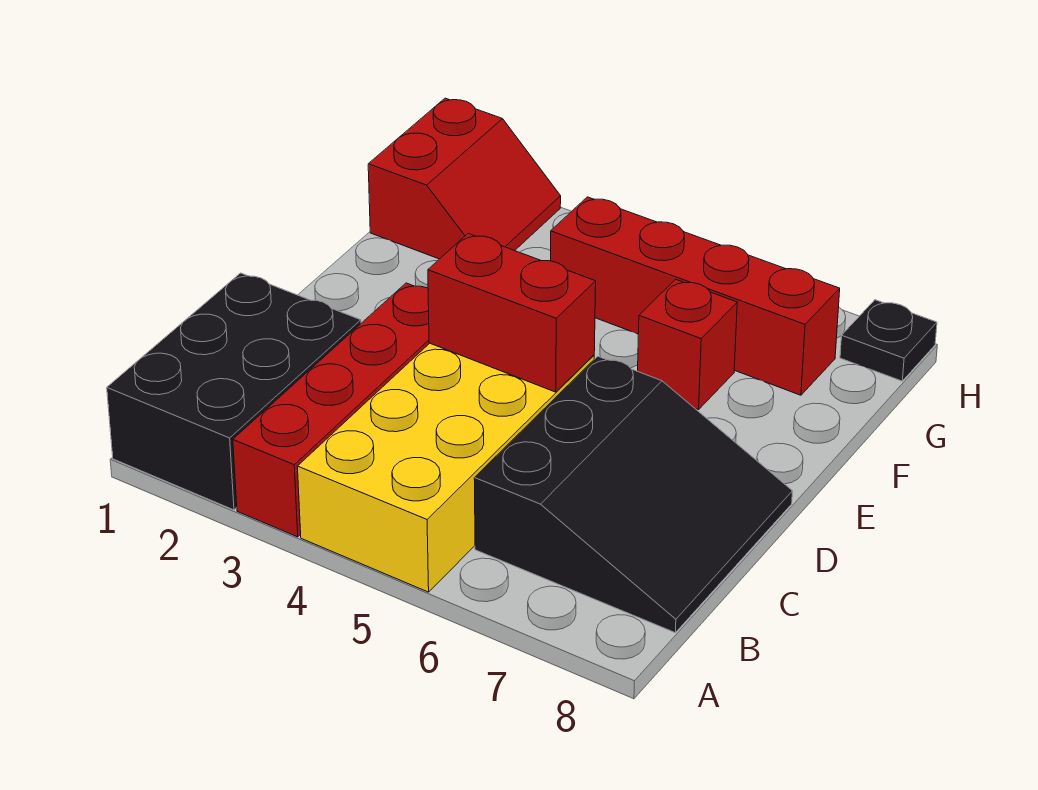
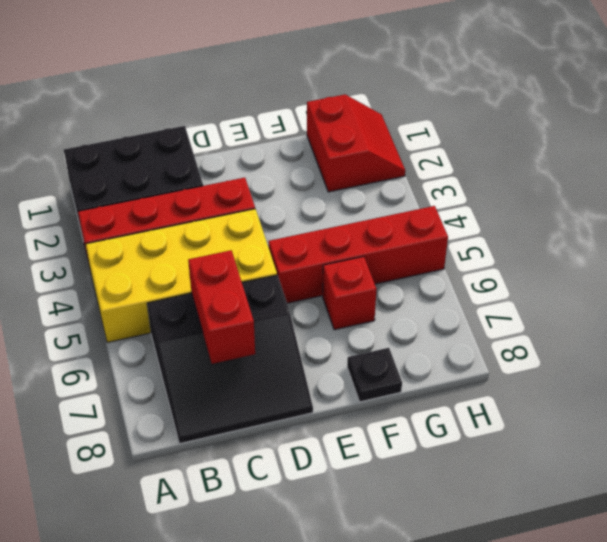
red brick D4:D5 level 2 -> red brick C6:C7 level 2
red slope G1:H2 level 1 top 1 -> red slope G1:H2 level 1 top G
red brick G4:G7 level 1 -> red brick E5:H5 level 1
black plate H8 level 1 -> black plate F8 level 1

